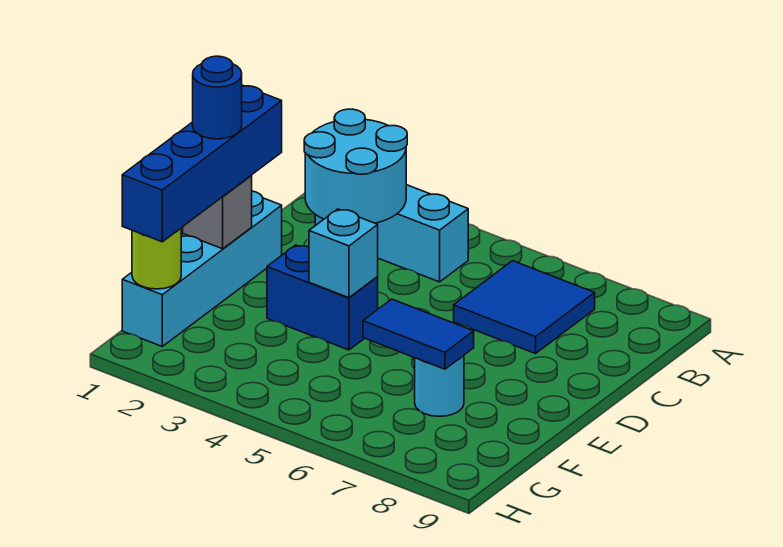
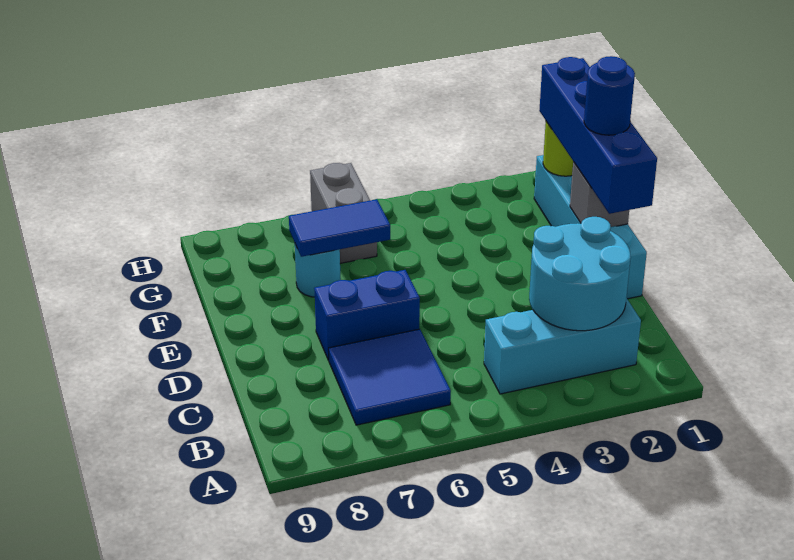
blue brick E3:E4 level 1 -> blue brick D6:D7 level 1
cyan brick E4 level 2 -> none
none -> grey brick G6:H6 level 1

